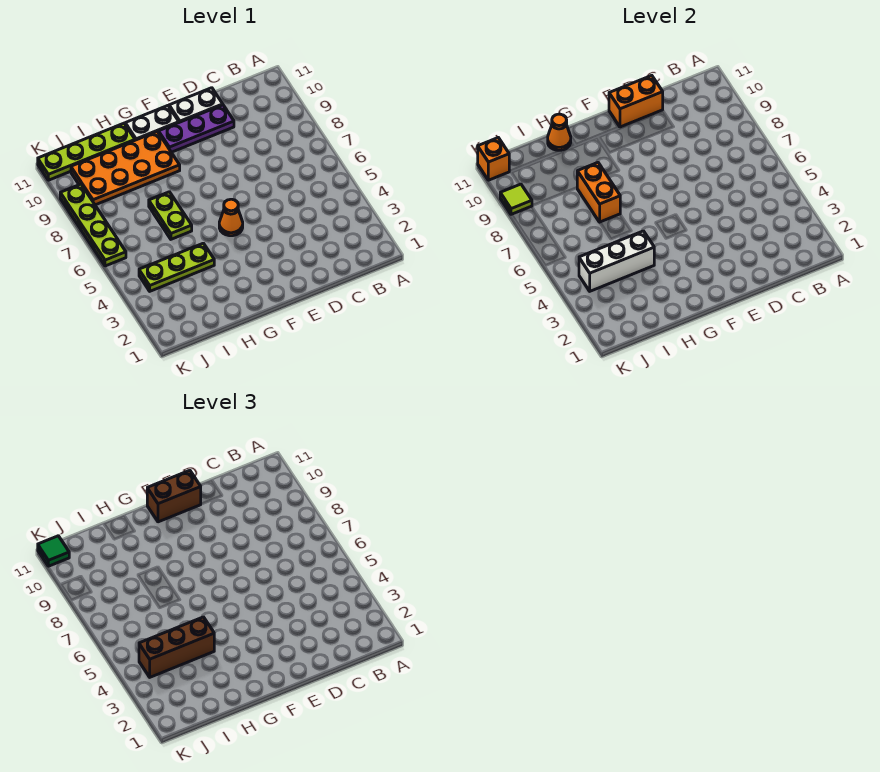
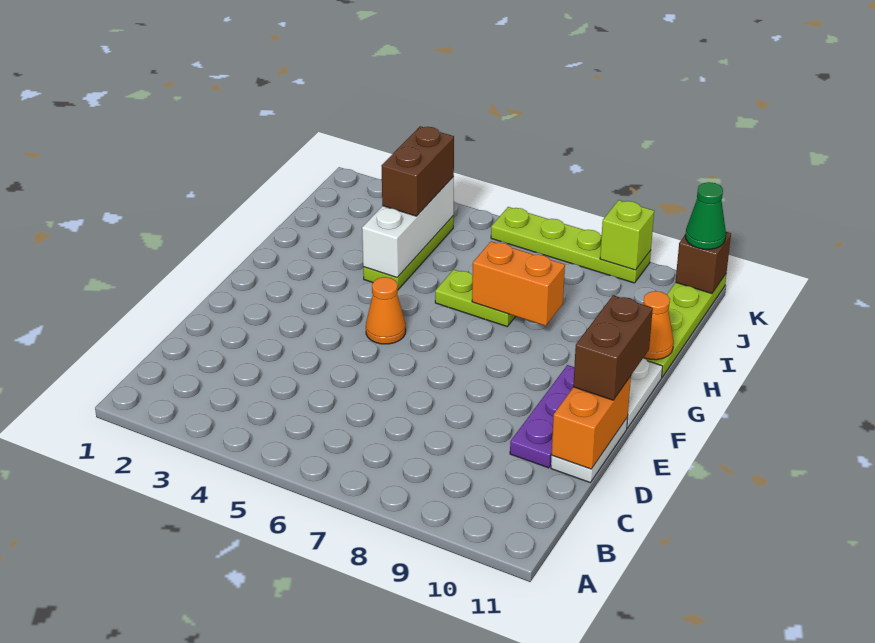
orange plate G9:J10 level 1 -> none
brown brick H4:J4 level 3 -> brown brick I4:J4 level 3
lime tile K9 level 2 -> lime brick K9 level 2
orange brick K11 level 2 -> brown brick K11 level 2
green tile K11 level 3 -> green cone K11 level 3

